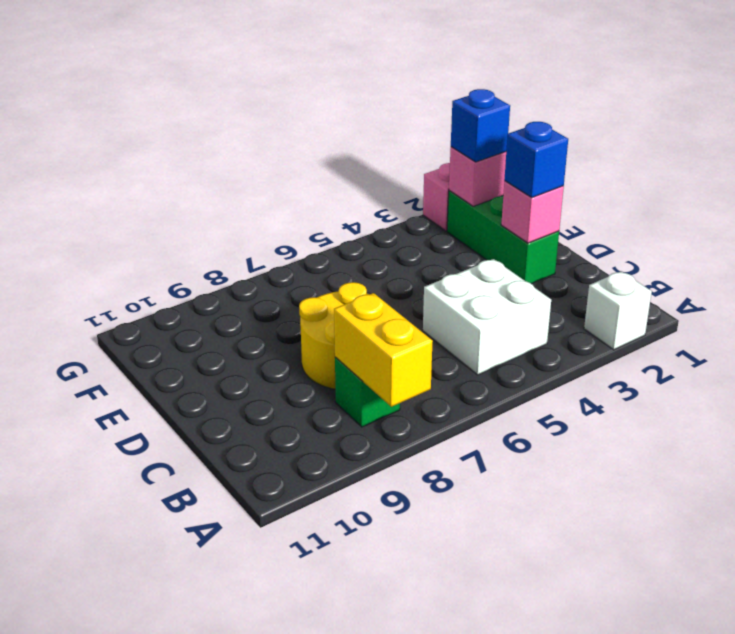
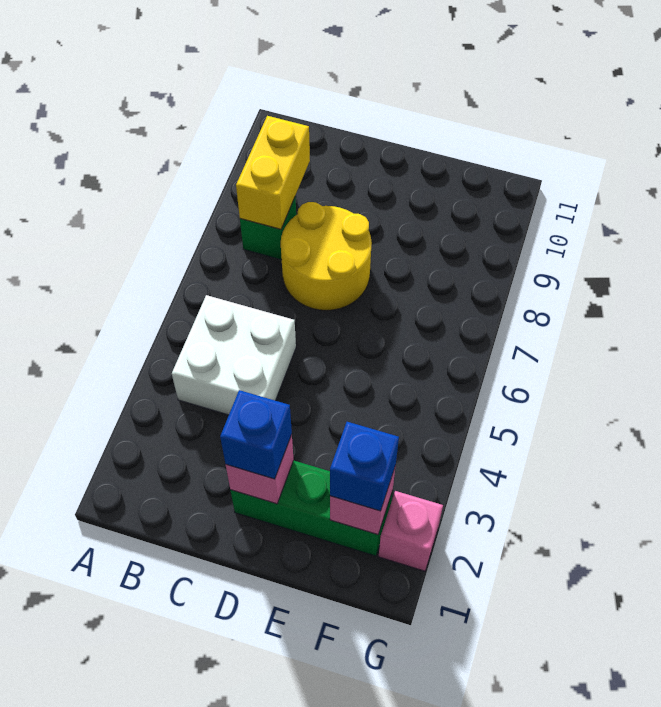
white brick A2 level 1 -> none
yellow brick A8:B8 level 2 -> yellow brick B8:B9 level 2

